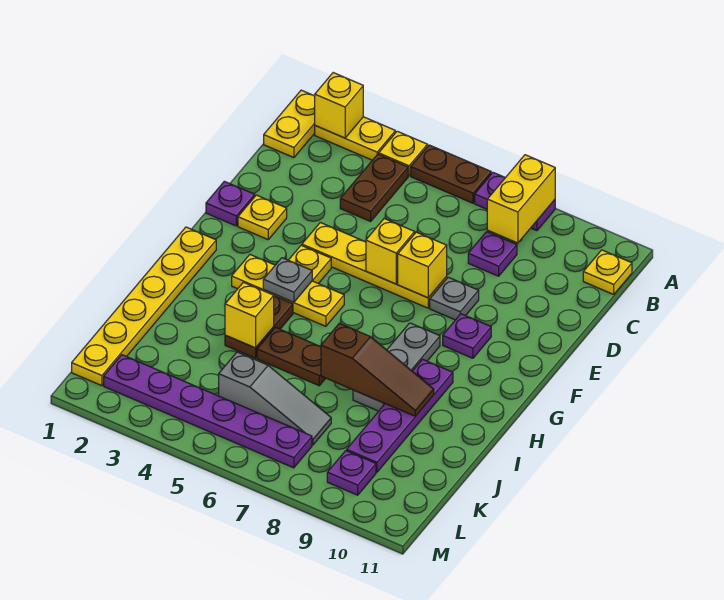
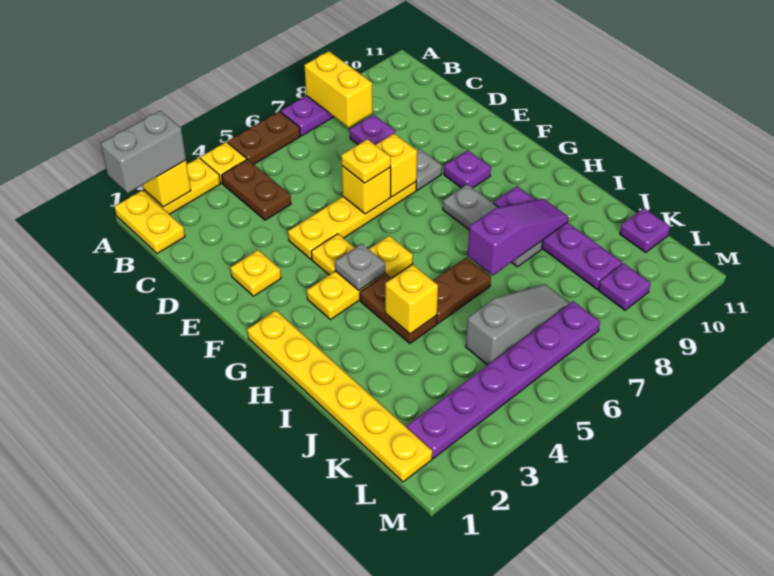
none -> grey brick A1:A2 level 3
yellow plate B11 level 1 -> yellow plate E6 level 3
purple plate E1 level 1 -> purple plate K11 level 1
brown slope I7:I9 level 2 top 7 -> purple slope I7:I9 level 2 top 7

